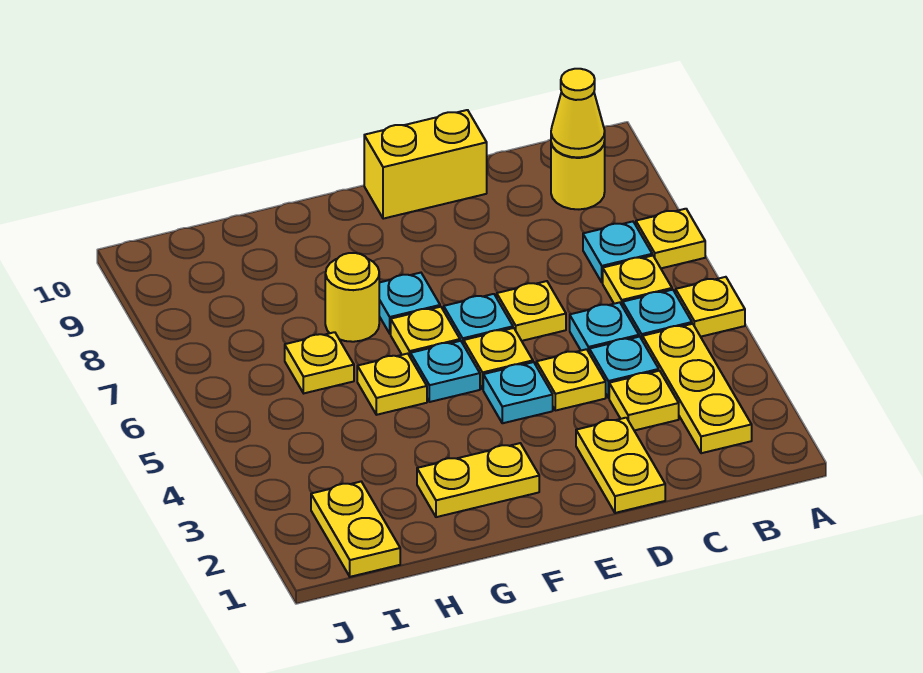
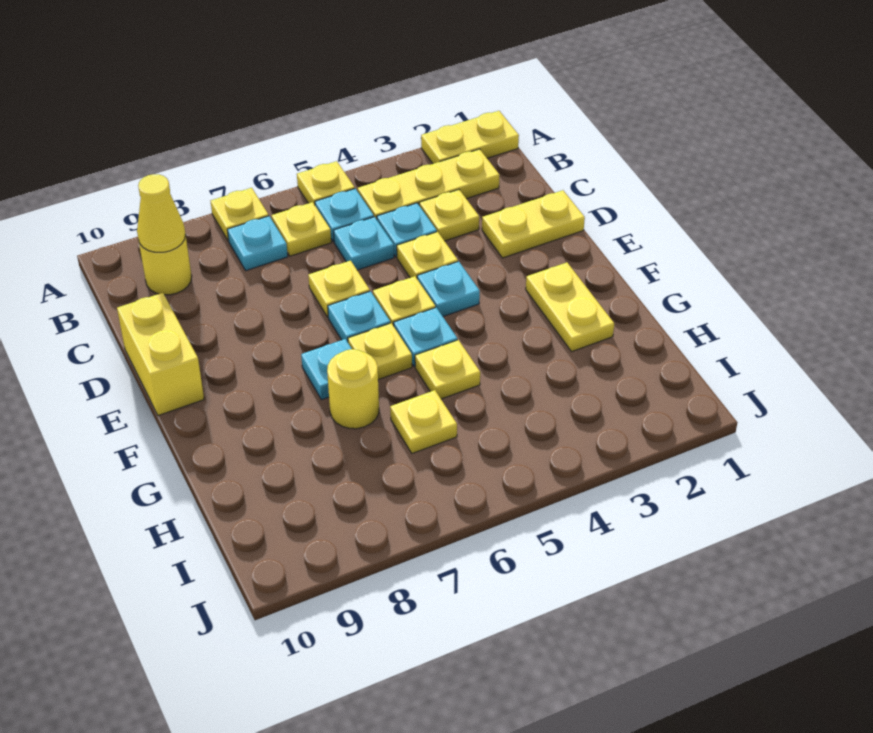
yellow plate I1:I2 level 1 -> yellow plate A1:A2 level 1

